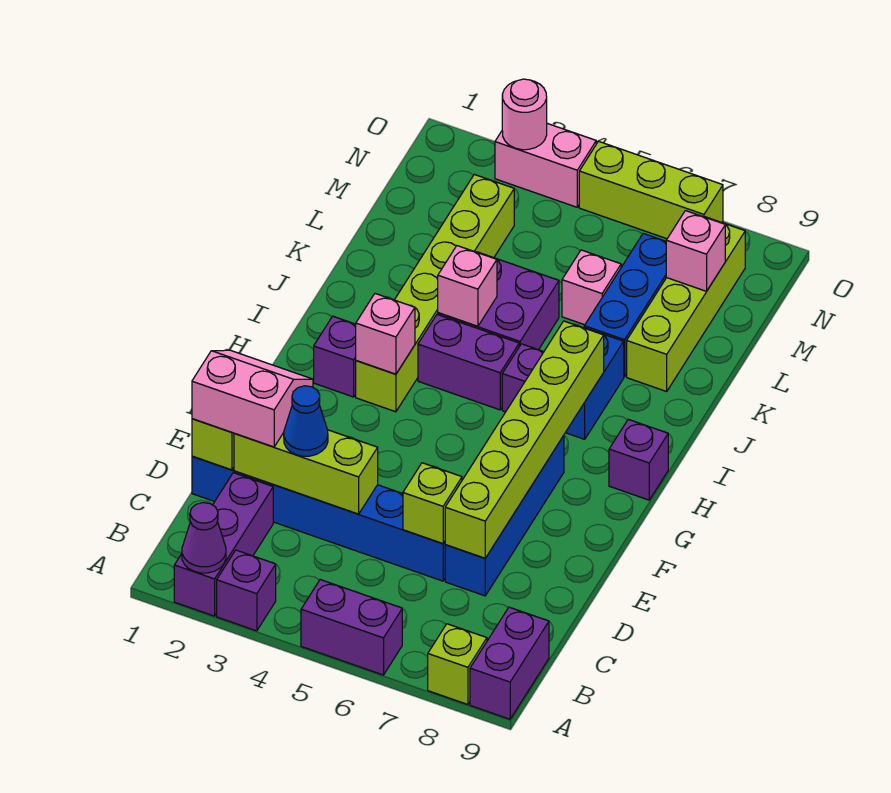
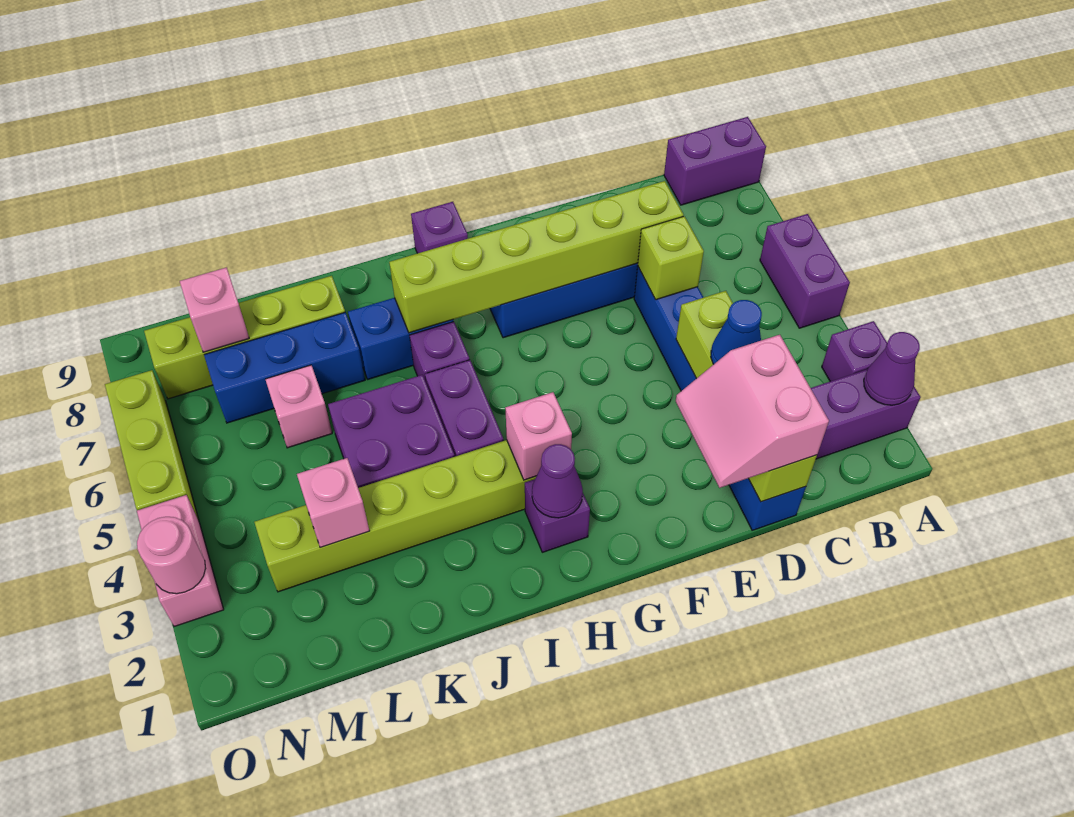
lime brick A8 level 1 -> none
none -> purple cone H2 level 2
pink brick J4 level 2 -> pink brick L3 level 2

